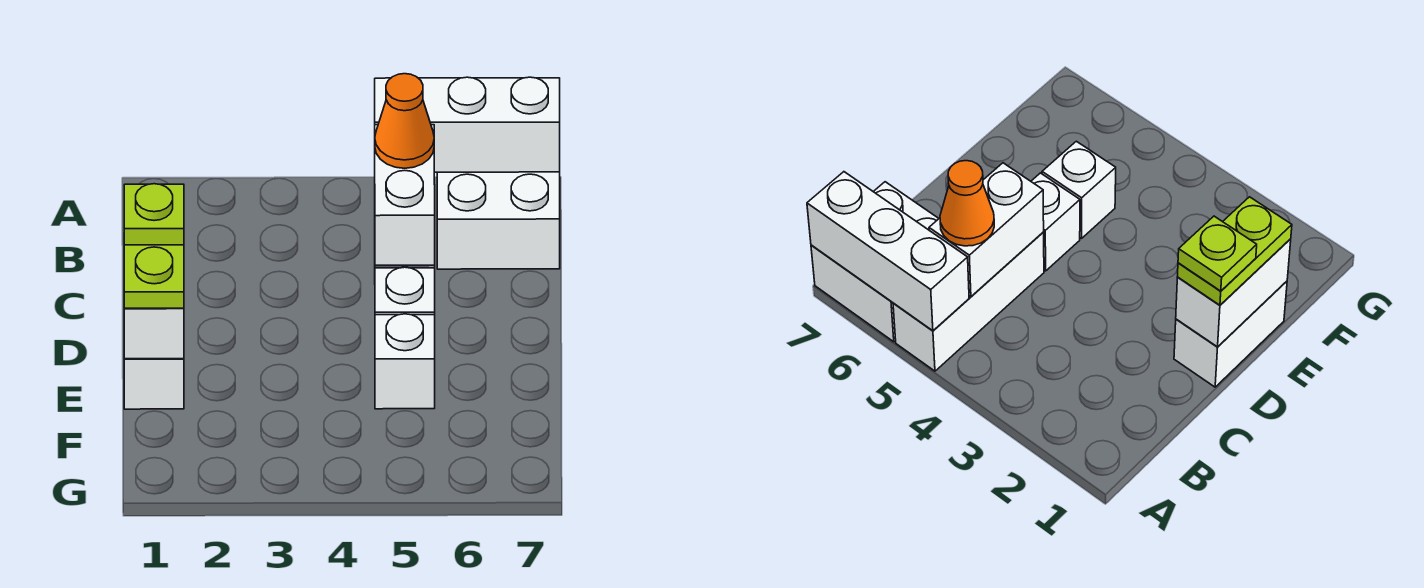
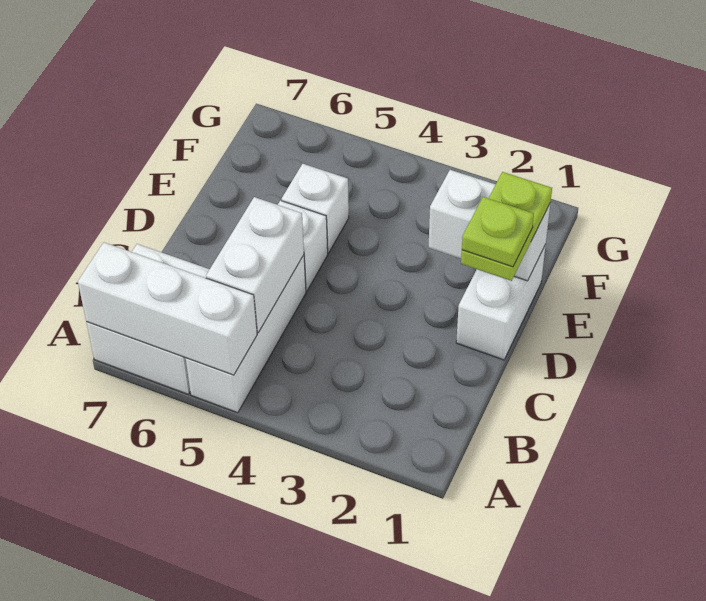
orange cone B5 level 3 -> none
white brick D1:E1 level 2 -> white brick E1:E2 level 2

